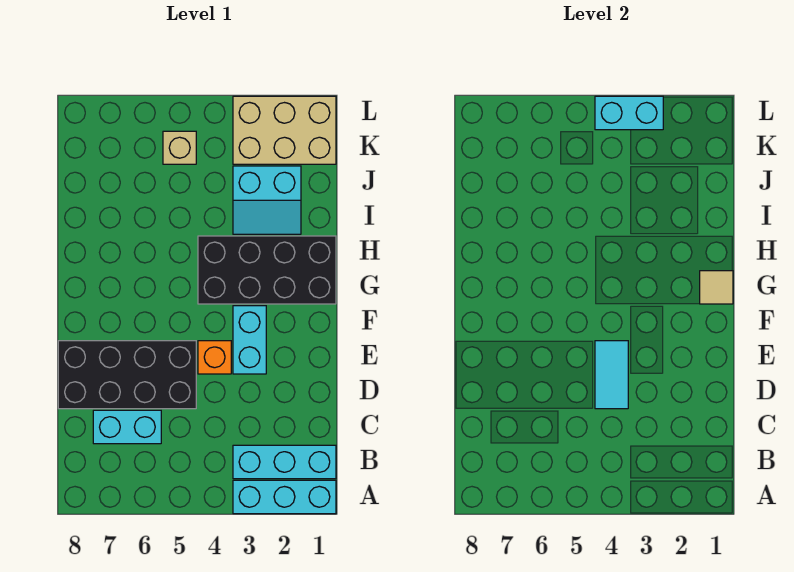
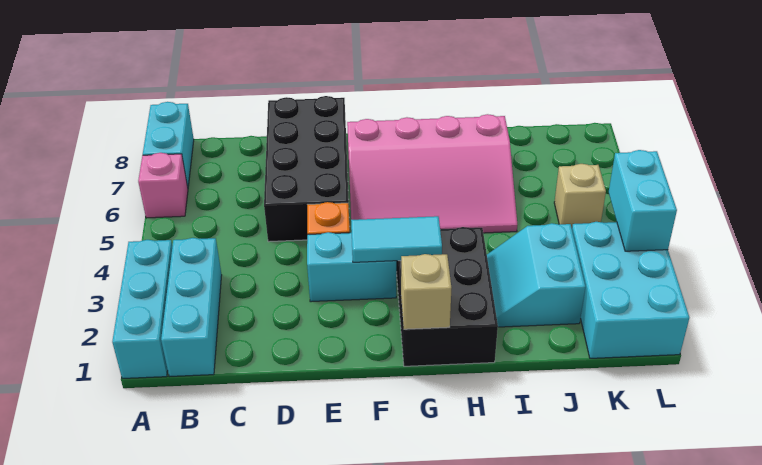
none -> pink brick A6 level 1
cyan brick C6:C7 level 1 -> cyan brick A7:A8 level 1
cyan tile D4:E4 level 2 -> cyan tile F3:G3 level 2
none -> pink slope F5:I7 level 1 top 7
black brick G1:H4 level 1 -> black brick G1:H3 level 1
tan tile G1 level 2 -> tan brick G1 level 2
tan brick K1:L3 level 1 -> cyan brick K1:L3 level 1

